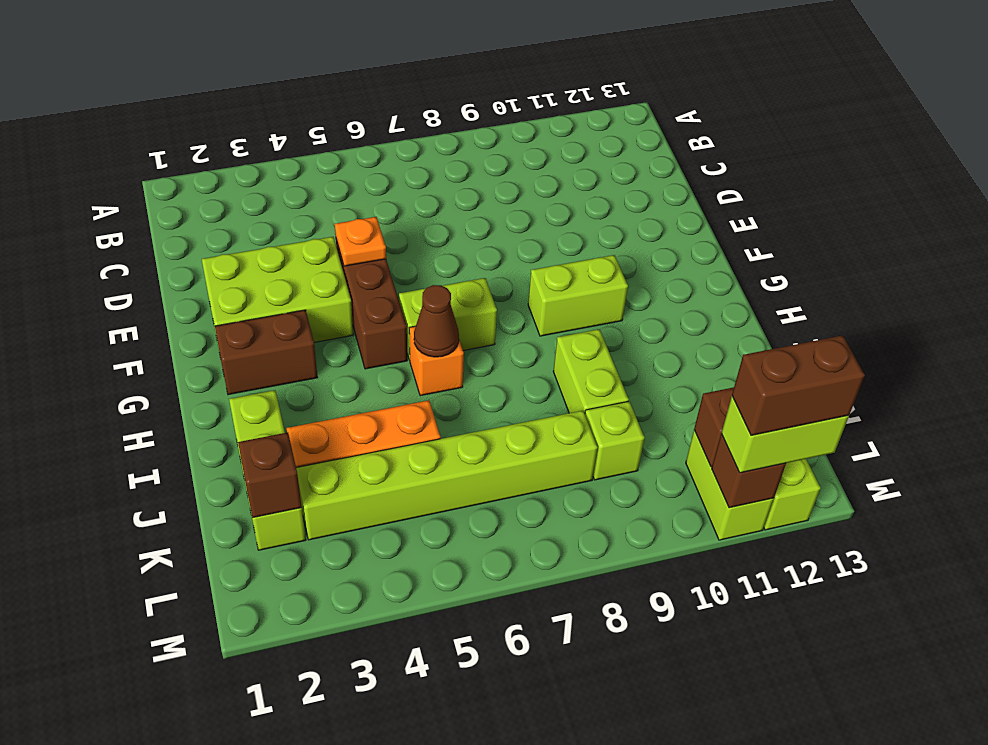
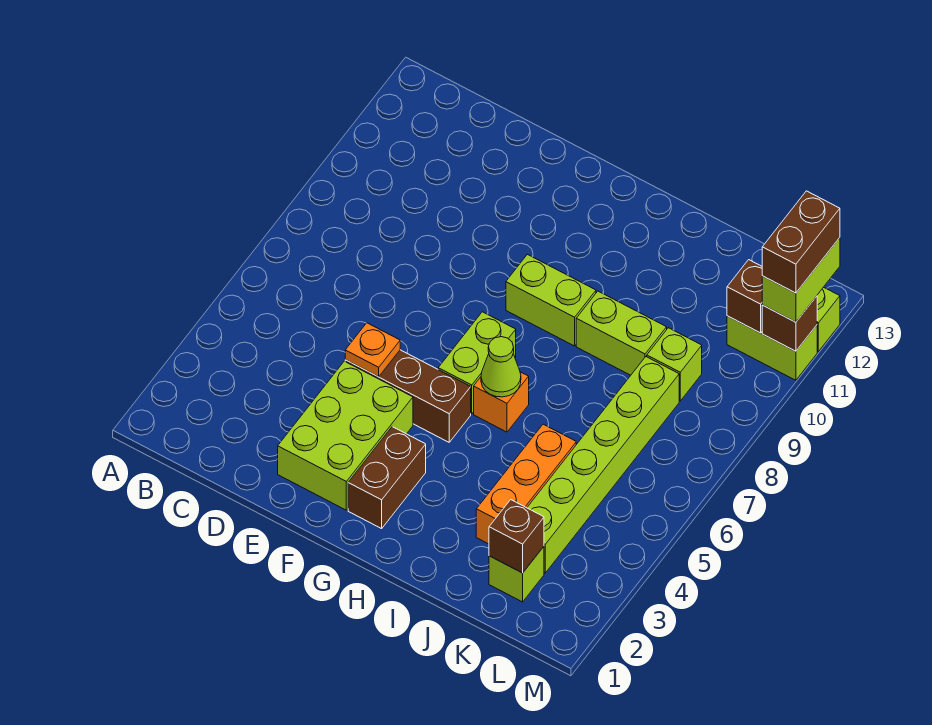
lime brick G9:G10 level 1 -> lime brick G9:H9 level 1
brown cone H6 level 2 -> lime cone H6 level 2
lime brick I2:K2 level 1 -> lime brick K2 level 1

